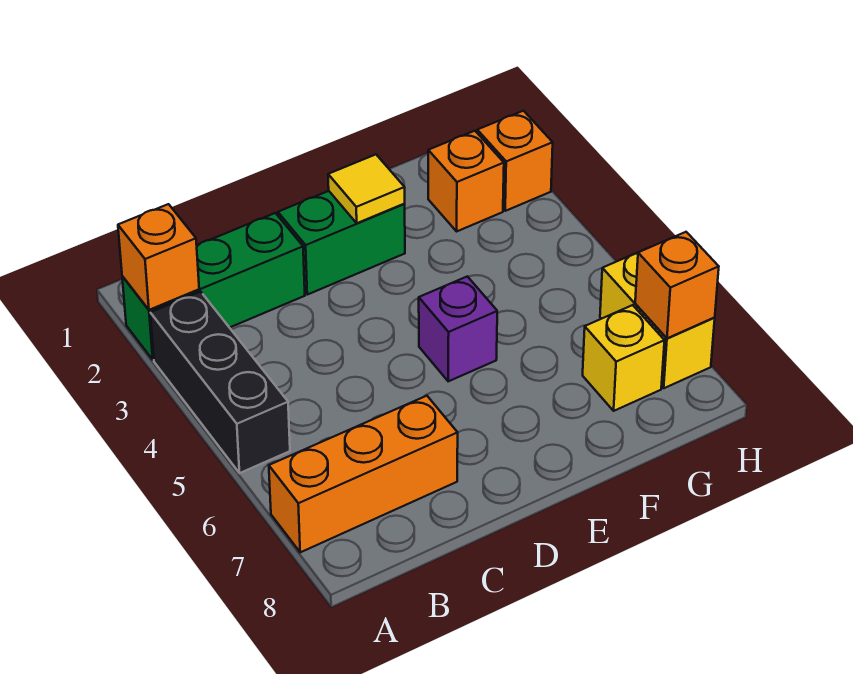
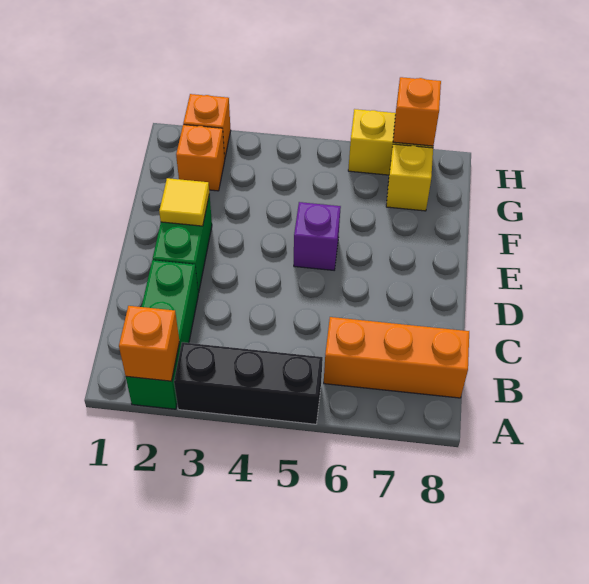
orange brick A7:C7 level 1 -> orange brick B6:B8 level 1

